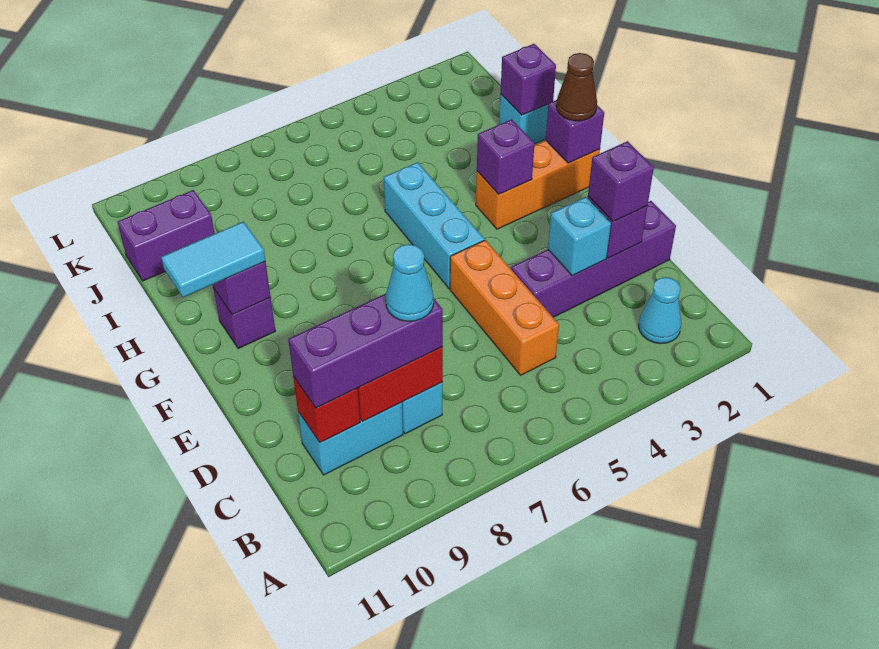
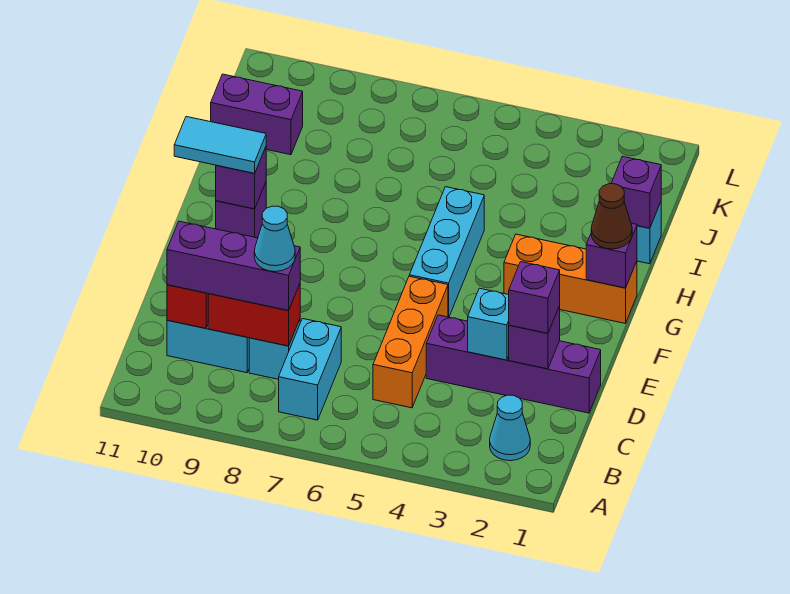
none -> cyan brick B7:C7 level 1
purple brick G3 level 2 -> none

